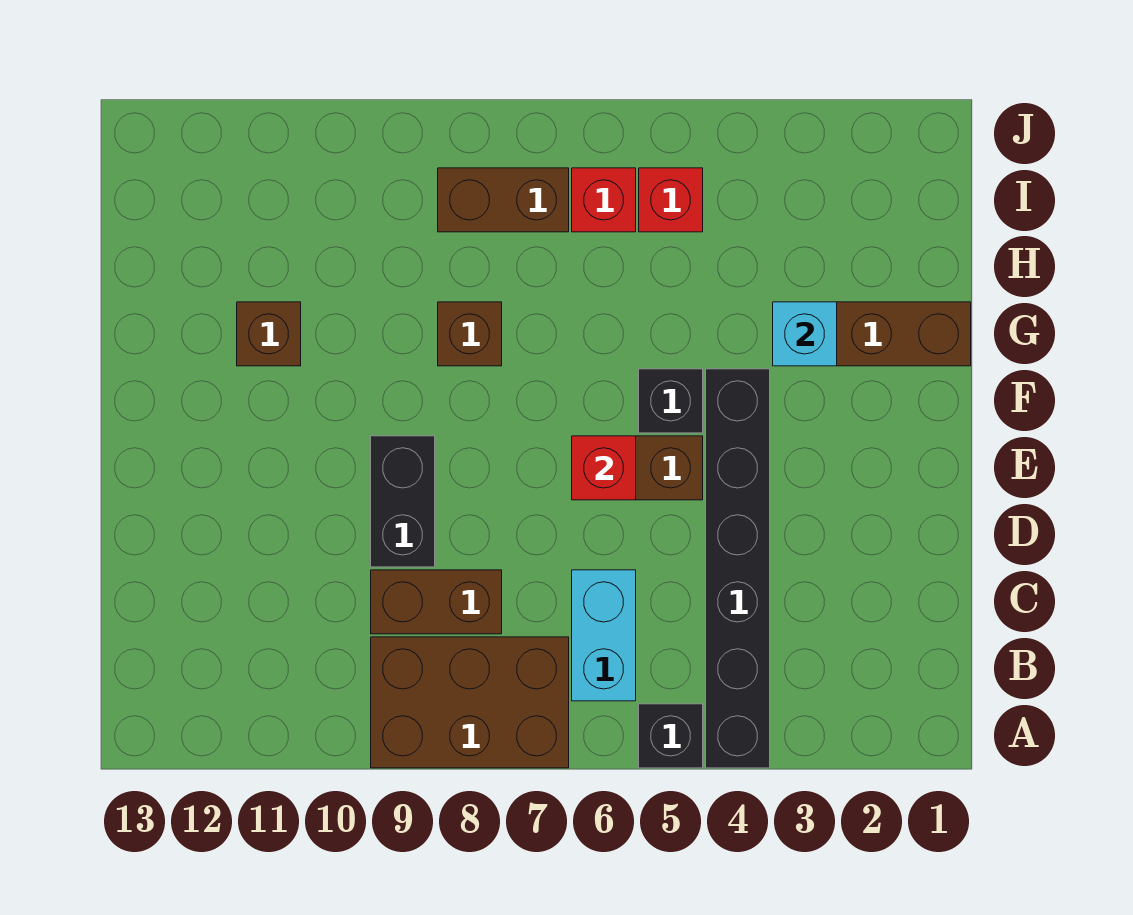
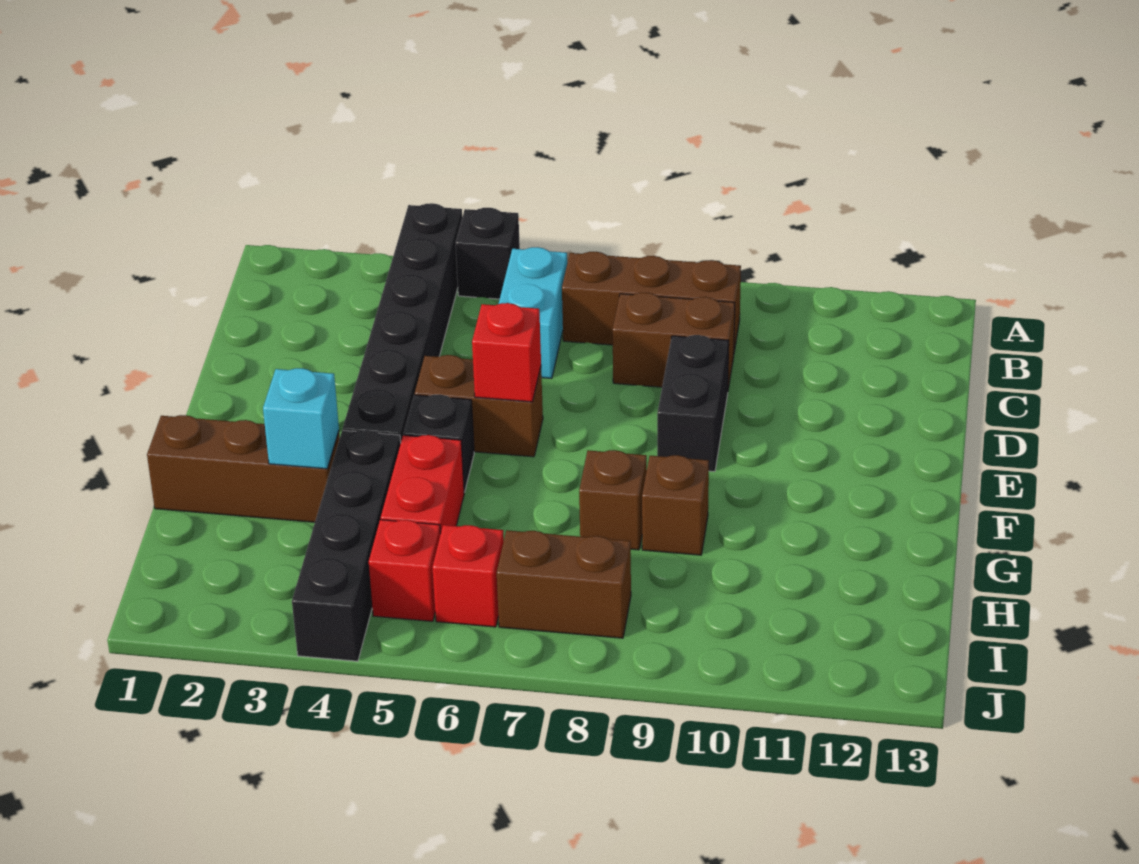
brown brick A7:B9 level 1 -> brown brick B7:B9 level 1
none -> black brick G4:J4 level 1
none -> red brick G5:H5 level 1
brown brick G11 level 1 -> brown brick G9 level 1

